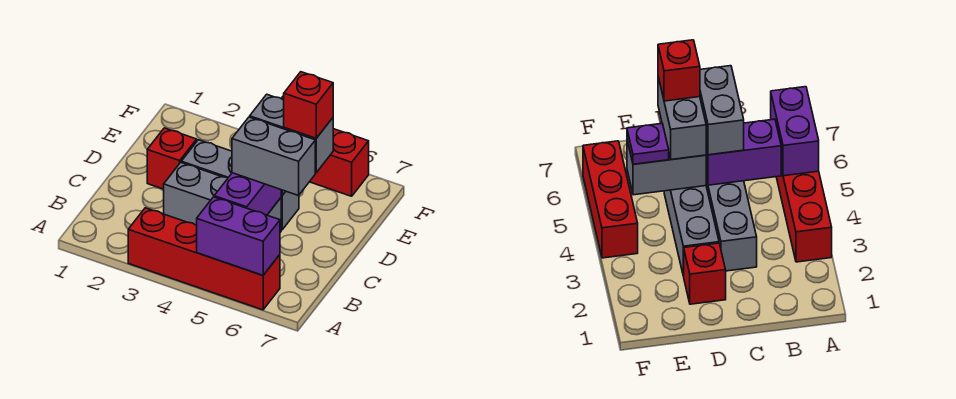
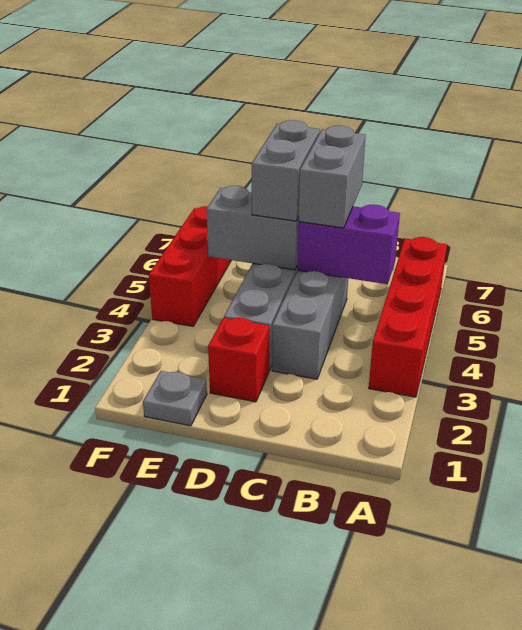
purple brick A5:A6 level 2 -> none
red brick D6 level 4 -> none
none -> grey plate E1 level 1
purple plate E5 level 3 -> none

